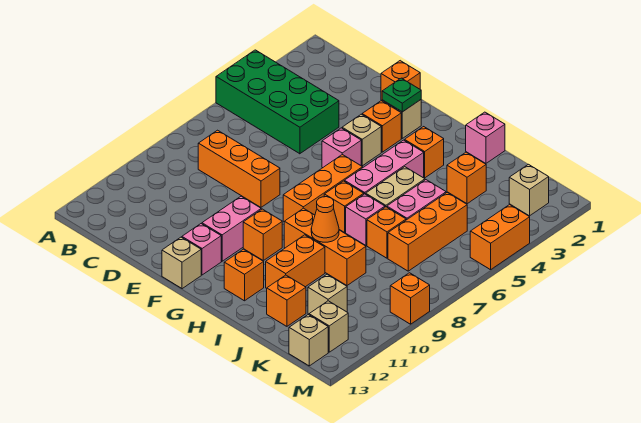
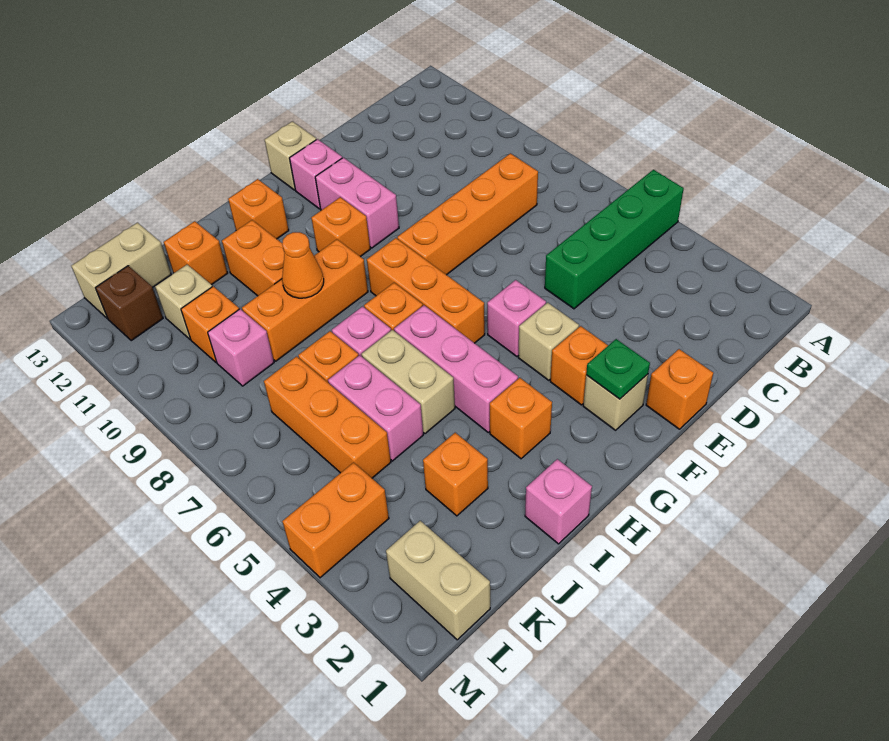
green brick A4:D5 level 1 -> green brick A5:D5 level 1
orange brick C8:E8 level 1 -> orange brick C8:F8 level 1
none -> pink brick K9 level 1
tan brick L2 level 1 -> tan brick L1:L2 level 1
tan brick L12 level 1 -> brown brick L12 level 1
tan brick L13 level 1 -> tan brick K13:L13 level 1
orange brick M4:M5 level 1 -> orange brick L4:M4 level 1
orange brick M9 level 1 -> orange brick K10 level 1

